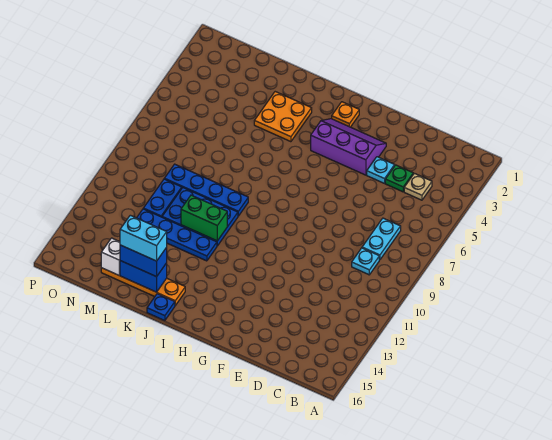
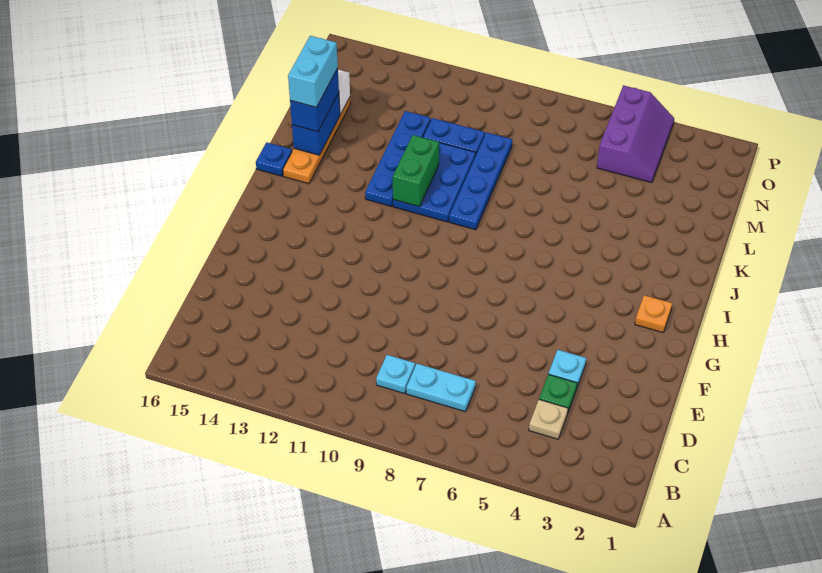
purple slope F3:H4 level 1 top 4 -> purple slope N4:P5 level 1 top 5
orange plate J3:K4 level 1 -> none

